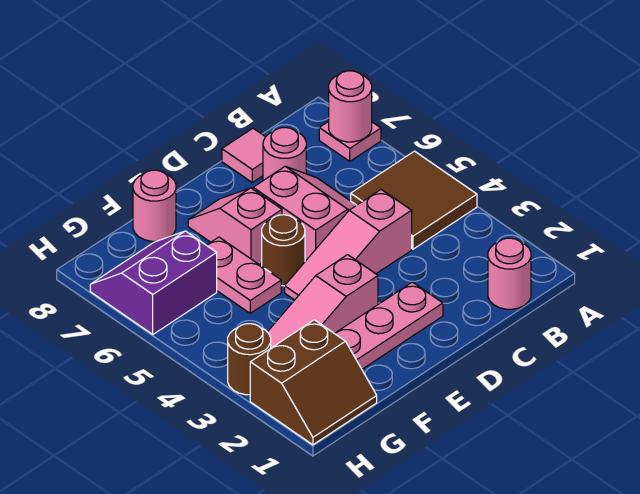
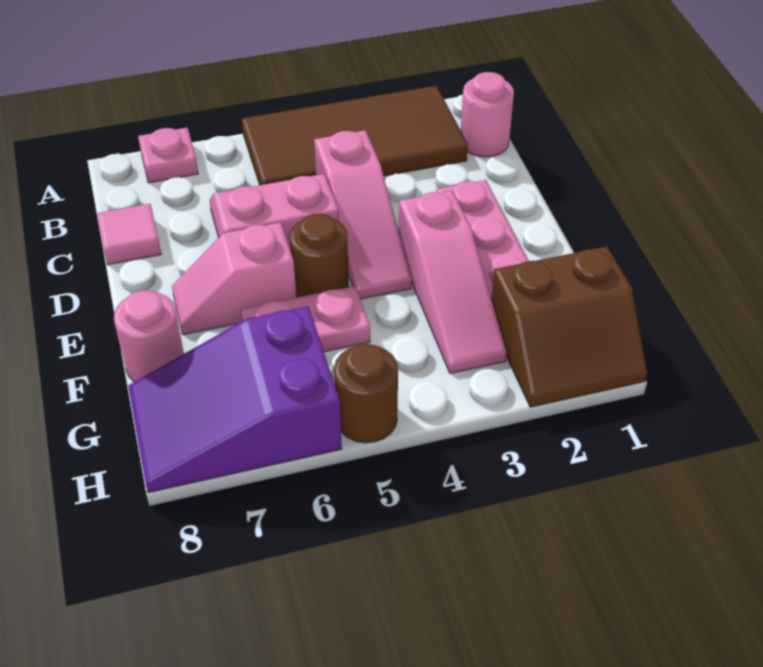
brown tile A4:B5 level 1 -> brown tile A2:B5 level 1
pink round brick A7 level 2 -> none
pink round brick C7 level 1 -> none
brown slope G1:H2 level 1 top 2 -> brown slope G1:H2 level 1 top G
purple slope G6:H7 level 1 top 6 -> purple slope G6:H8 level 1 top 6
brown round brick H3 level 1 -> brown round brick H5 level 1

